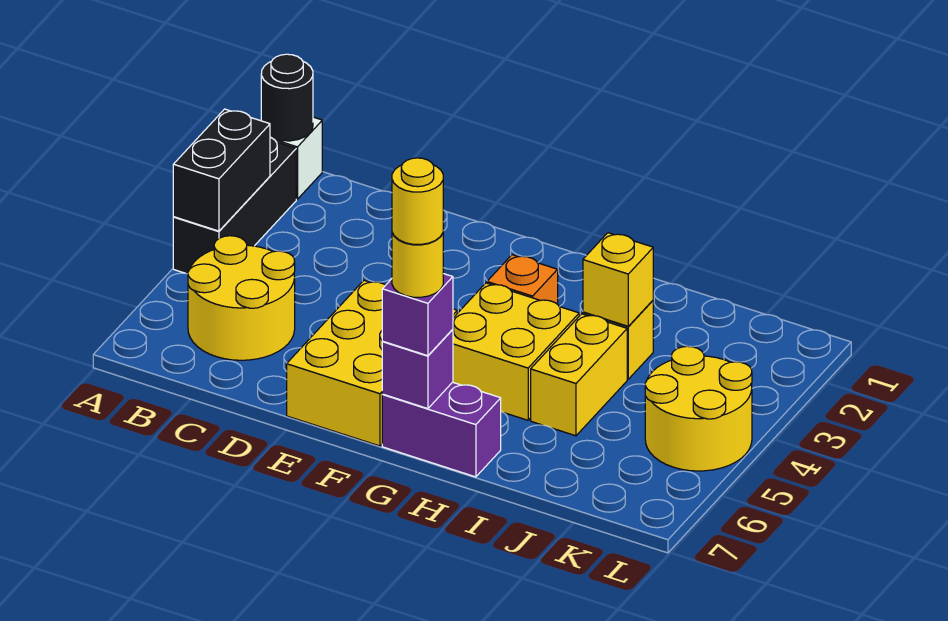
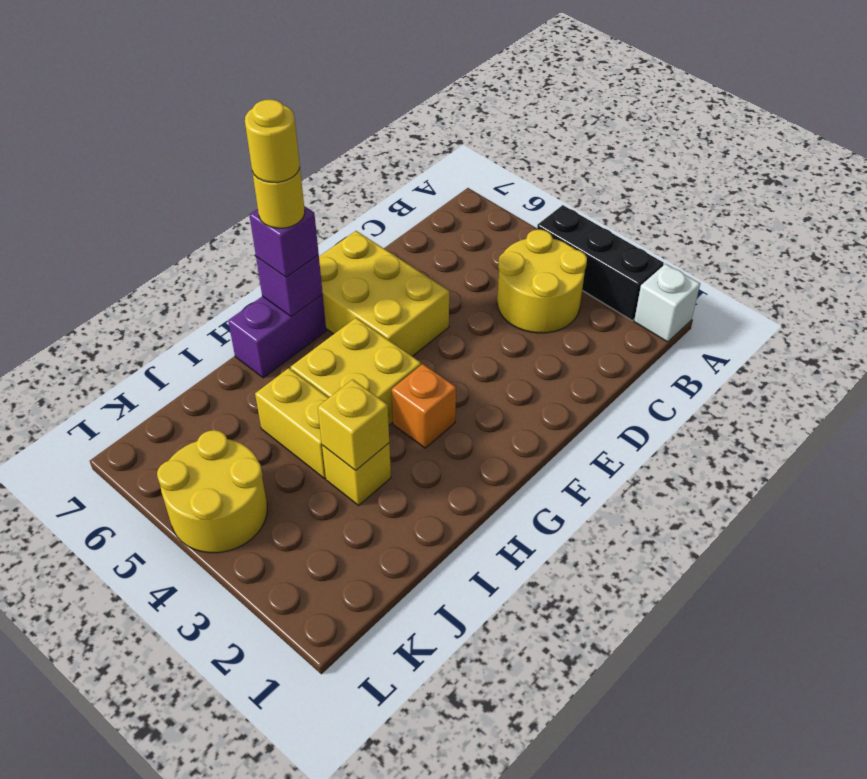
black round brick A1 level 2 -> none
black brick A3:A4 level 2 -> none
yellow round brick B5:C6 level 1 -> yellow round brick B3:C4 level 1

